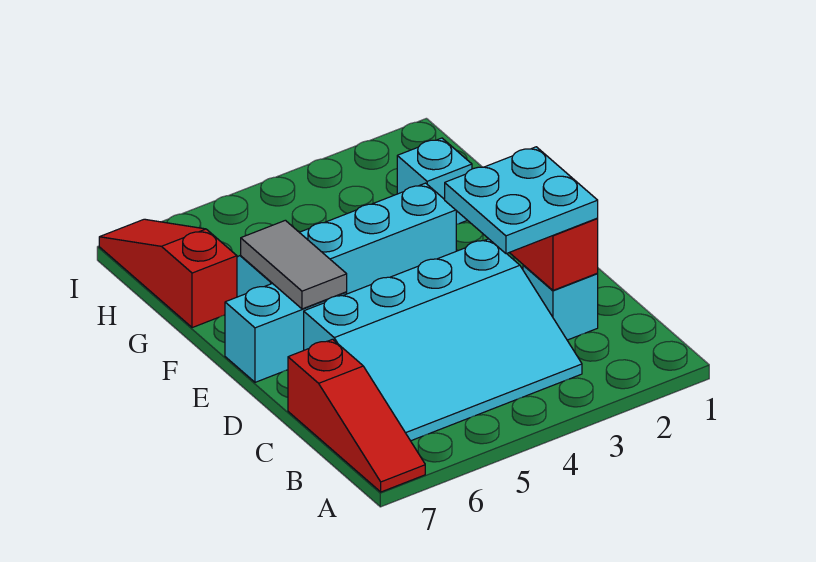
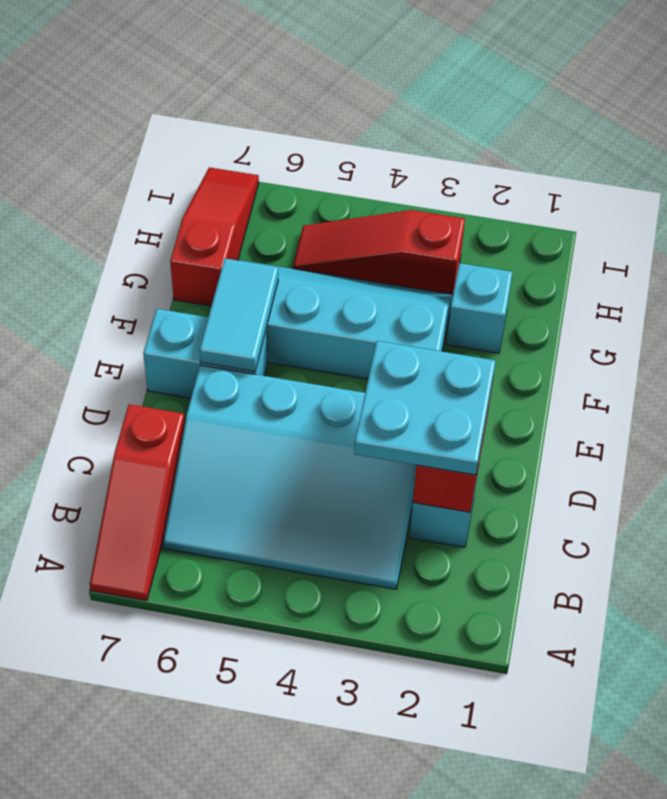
grey tile E6:F6 level 2 -> cyan tile E6:F6 level 2
none -> red slope H3:H5 level 1 top 3

